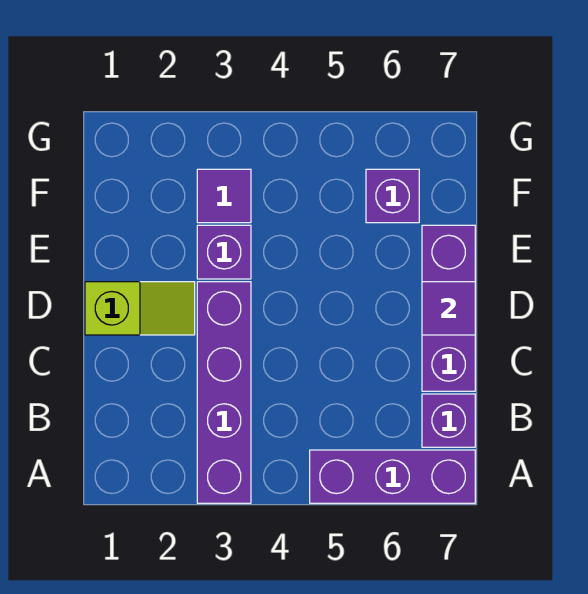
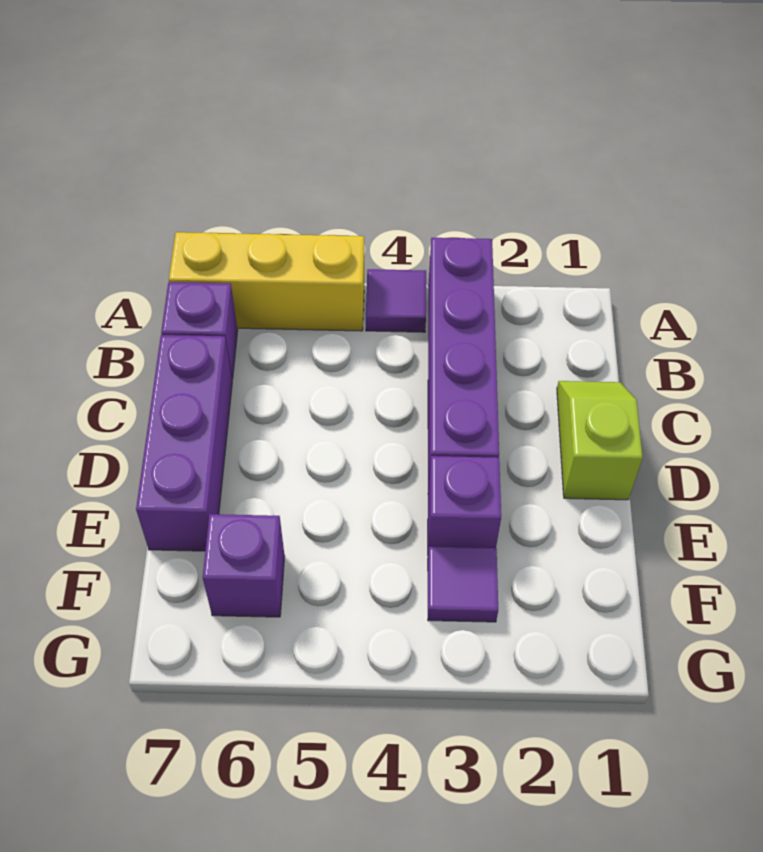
purple brick A5:A7 level 1 -> yellow brick A5:A7 level 1
lime slope D1:D2 level 1 top 1 -> lime slope C1:D1 level 1 top D
purple tile D7 level 2 -> purple tile A4 level 1

